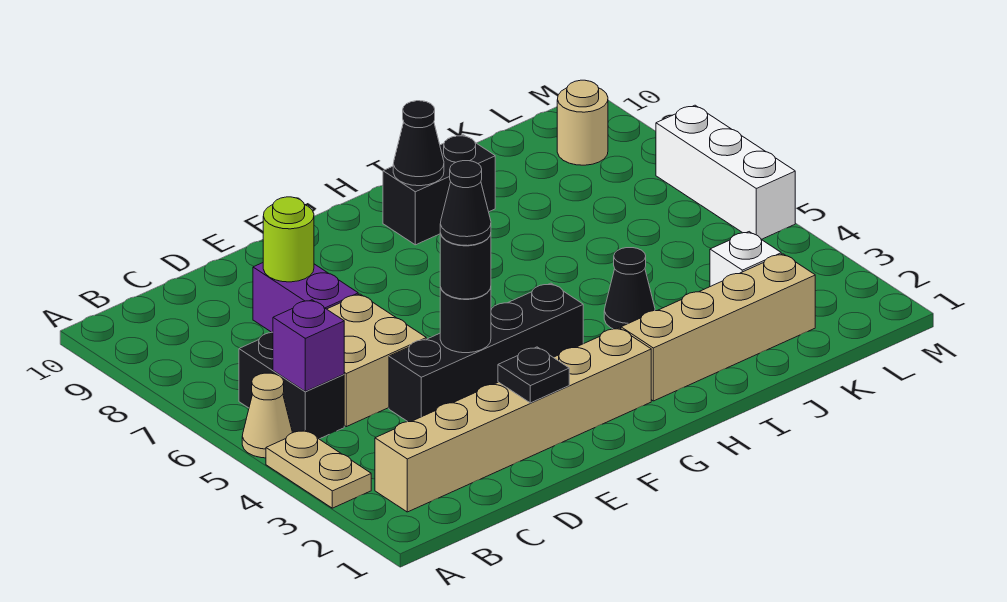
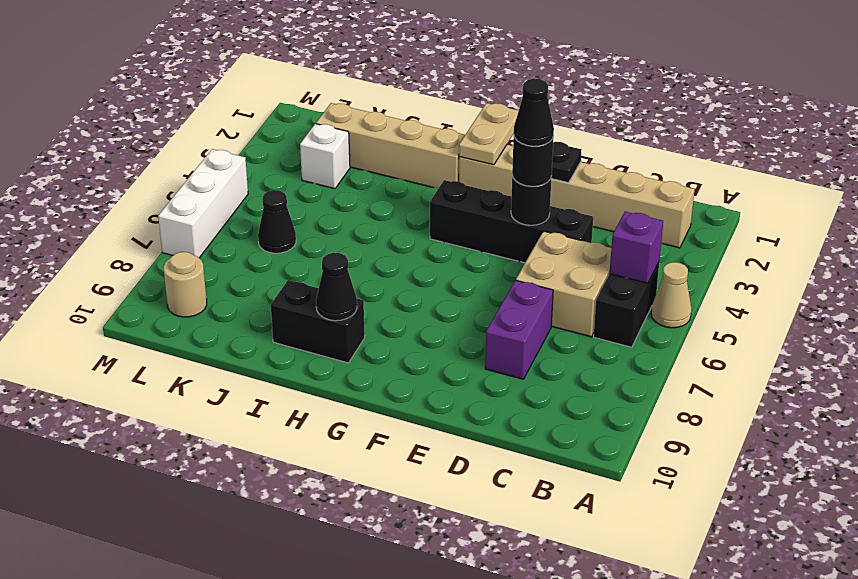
tan plate A3:A4 level 1 -> tan plate G1:G2 level 2
lime round brick D8 level 2 -> none
black cone I4 level 1 -> black cone K6 level 1

